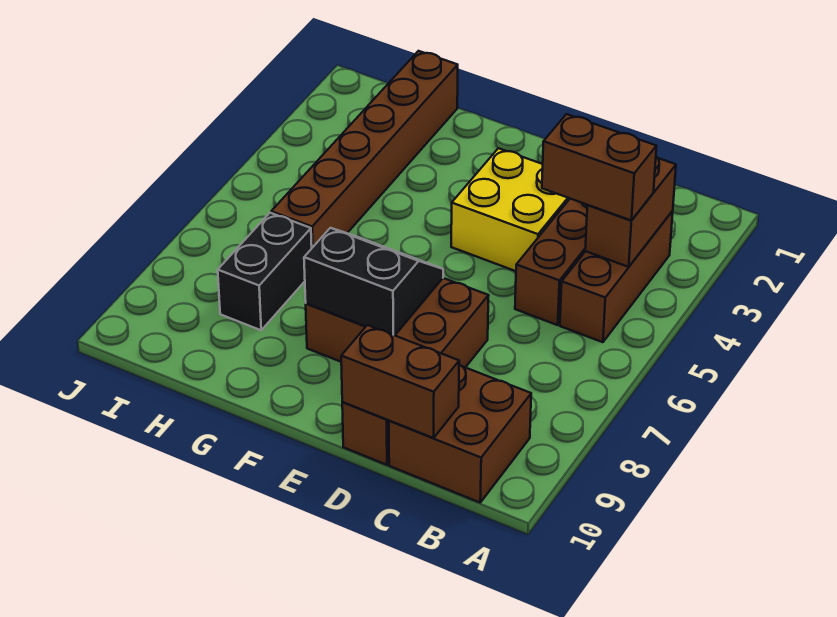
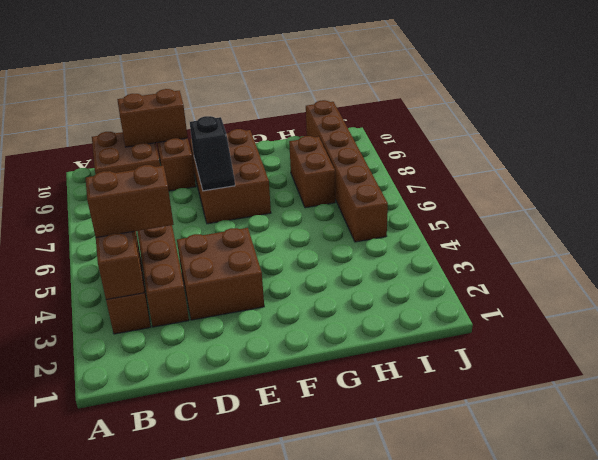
yellow brick D3:E4 level 1 -> brown brick D3:E4 level 1
brown brick D7:F8 level 1 -> brown brick E7:F9 level 1
black slope E7:F8 level 2 top 8 -> black slope E7:E8 level 2 top 8
brown brick H1:H6 level 1 -> brown brick I5:I10 level 1
black brick H7:H8 level 1 -> brown brick H7:H8 level 1

